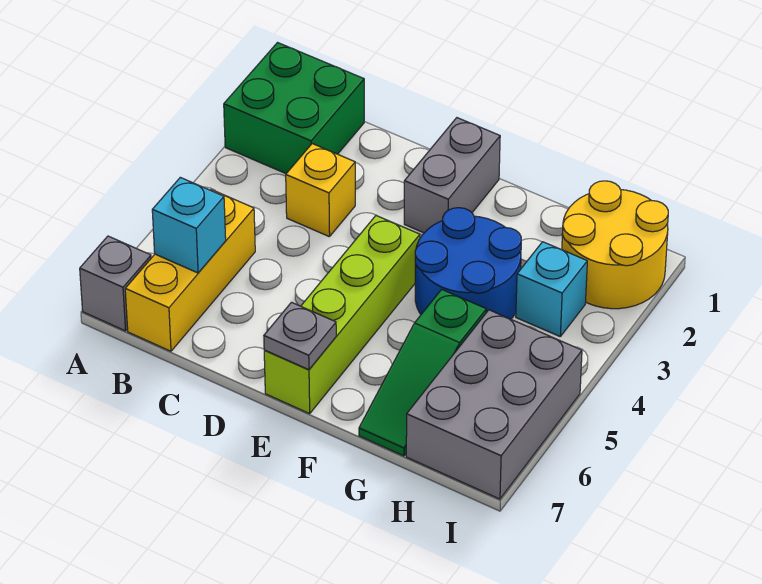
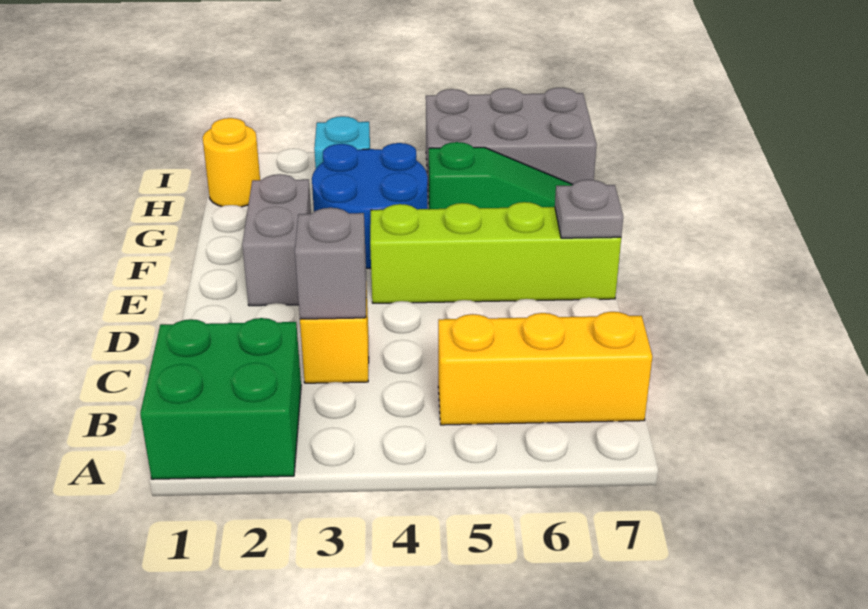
grey brick A7 level 1 -> grey brick C3 level 2
cyan brick B6 level 2 -> none
grey brick E1:E2 level 1 -> grey brick E2:F2 level 1
yellow round brick H1:I2 level 1 -> yellow round brick H1 level 1

